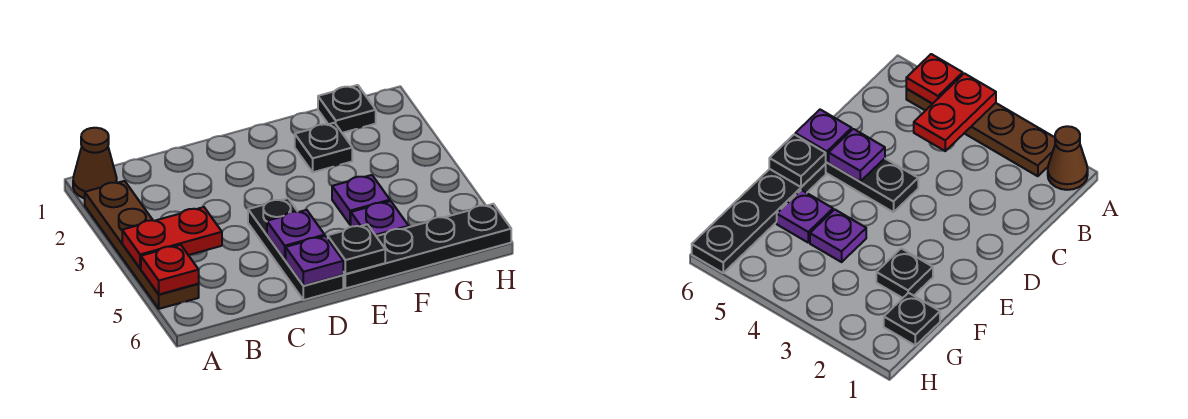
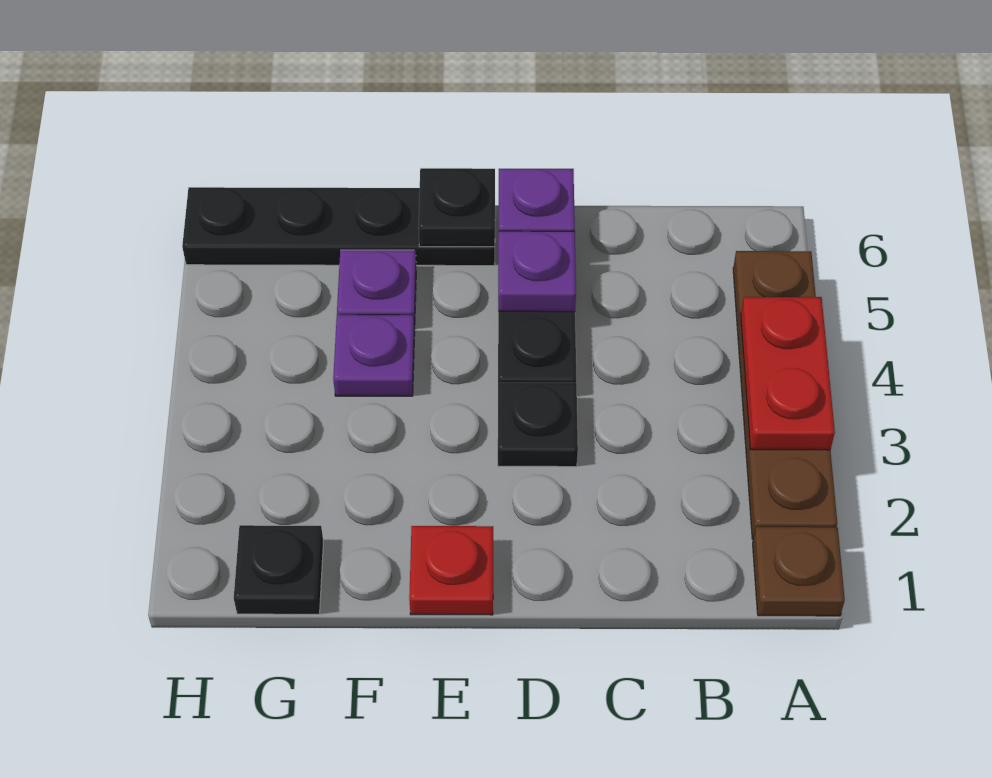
brown cone A1 level 1 -> brown plate A1 level 1
red plate A4:B4 level 2 -> red plate A3:A4 level 2
red plate A5 level 2 -> red plate E1 level 1
black plate F2 level 1 -> black plate D3 level 1

